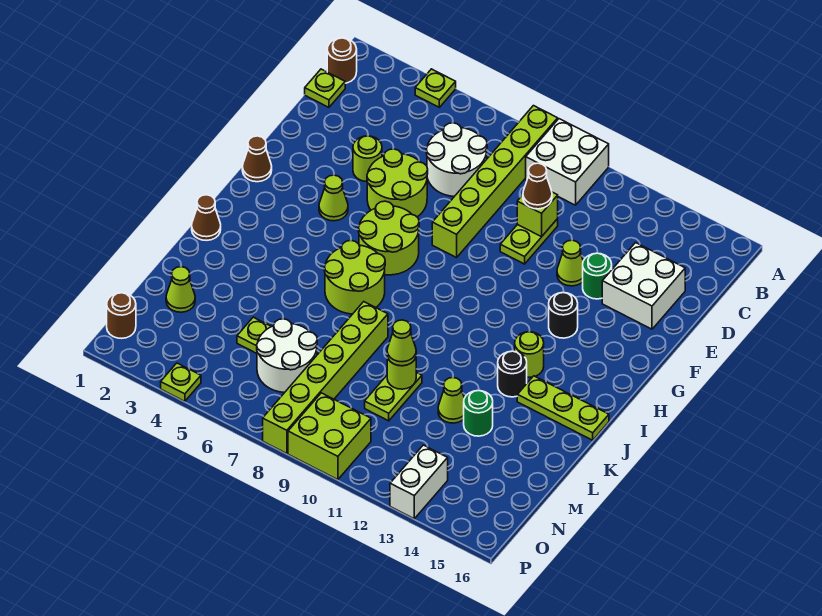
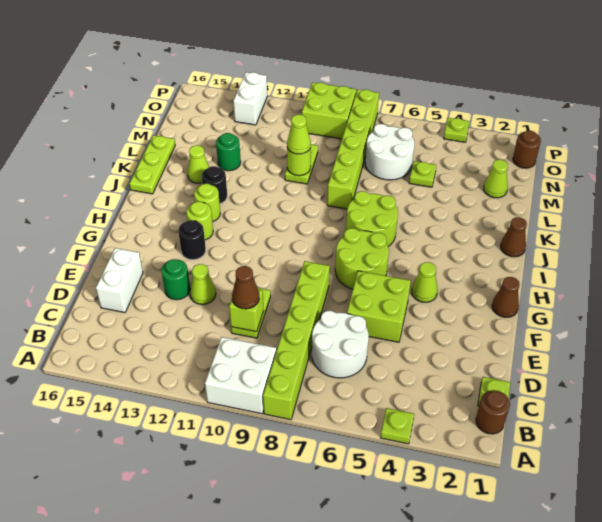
white brick D14:E15 level 1 -> white brick D15:E15 level 1
lime round brick E4 level 1 -> lime round brick H13 level 1
lime round brick E5:F6 level 1 -> lime brick E5:F6 level 1
lime plate J14:J16 level 1 -> lime plate J16:L16 level 1
lime cone L12 level 1 -> lime cone K14 level 1

